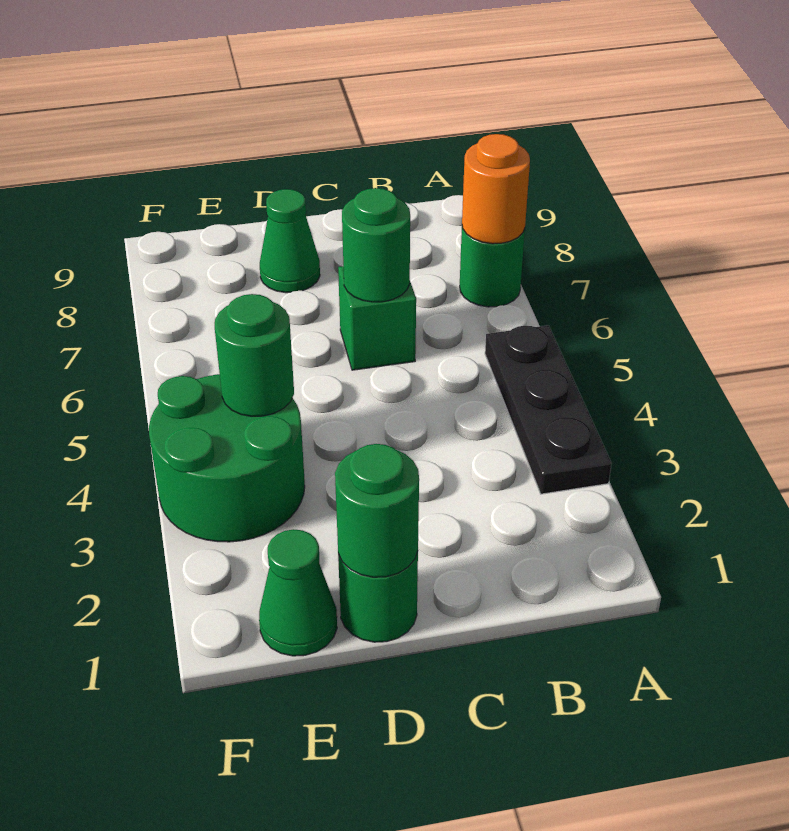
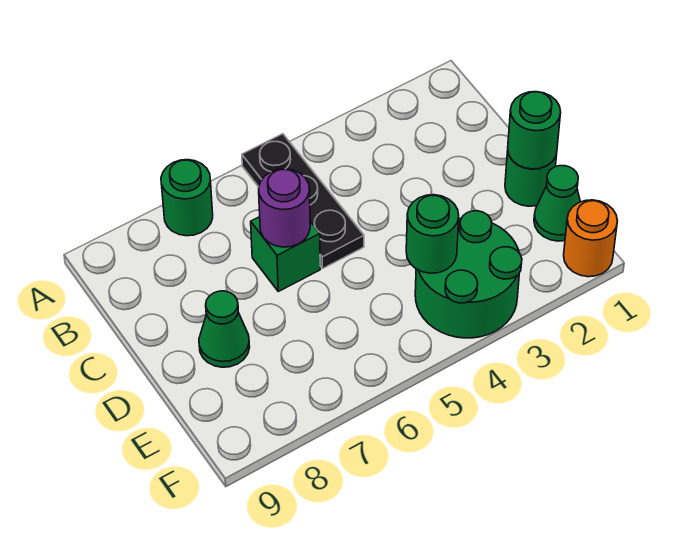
black plate A3:A5 level 1 -> black plate A5:C5 level 1
orange round brick A7 level 2 -> orange round brick F1 level 1
green round brick C6 level 2 -> purple round brick C6 level 2

